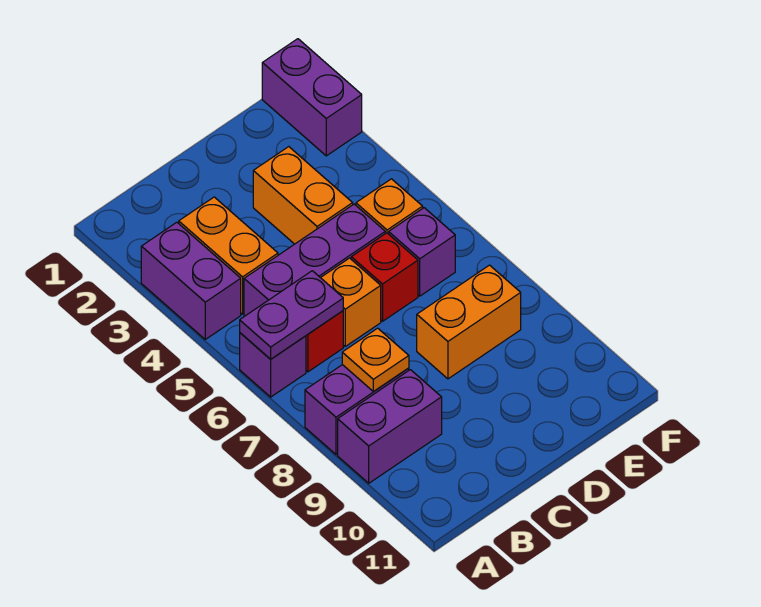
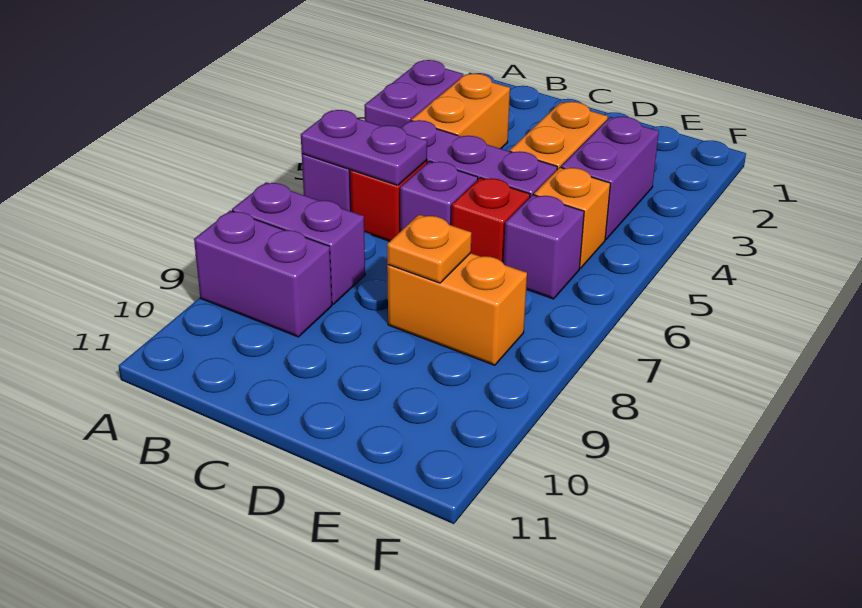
orange plate B8 level 2 -> orange plate D8 level 2
orange brick C6 level 1 -> purple brick C6 level 1
purple brick F1:F2 level 1 -> purple brick E3:E4 level 1

